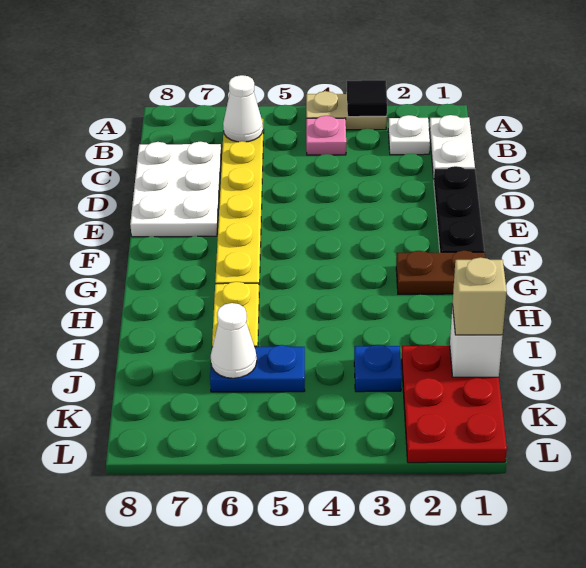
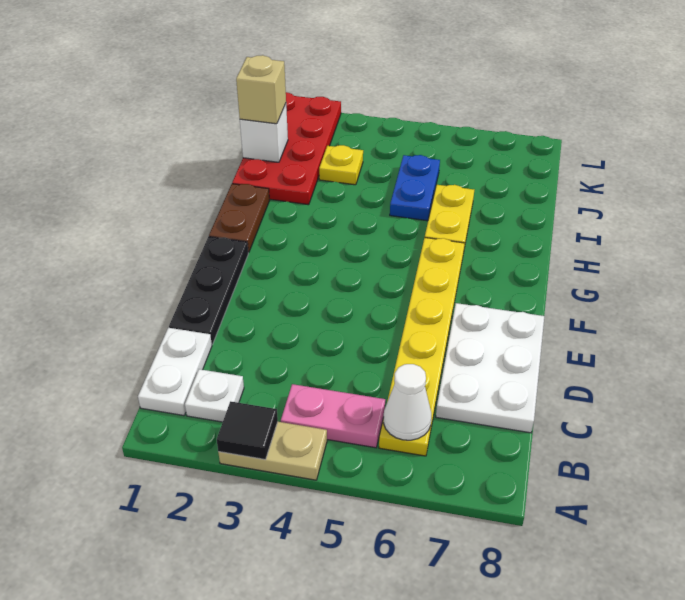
pink plate B4 level 1 -> pink plate B4:B5 level 1
brown plate G1:G2 level 1 -> brown plate G1:H1 level 1
red plate J1:L2 level 1 -> red plate I1:L2 level 1
blue plate J3 level 1 -> yellow plate J3 level 1
blue plate J5:J6 level 1 -> blue plate I5:J5 level 1
white cone J6 level 2 -> none

